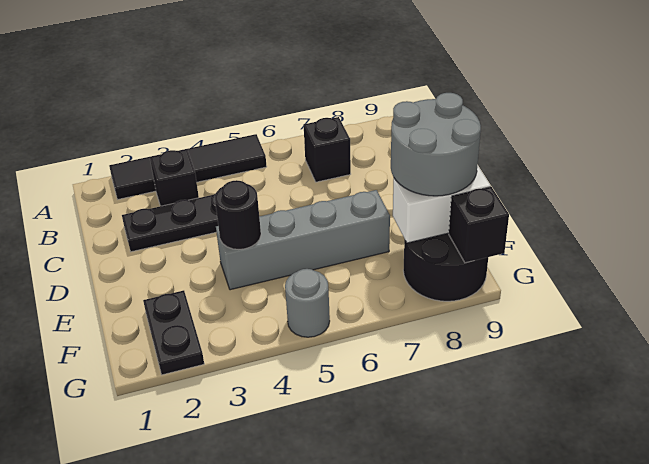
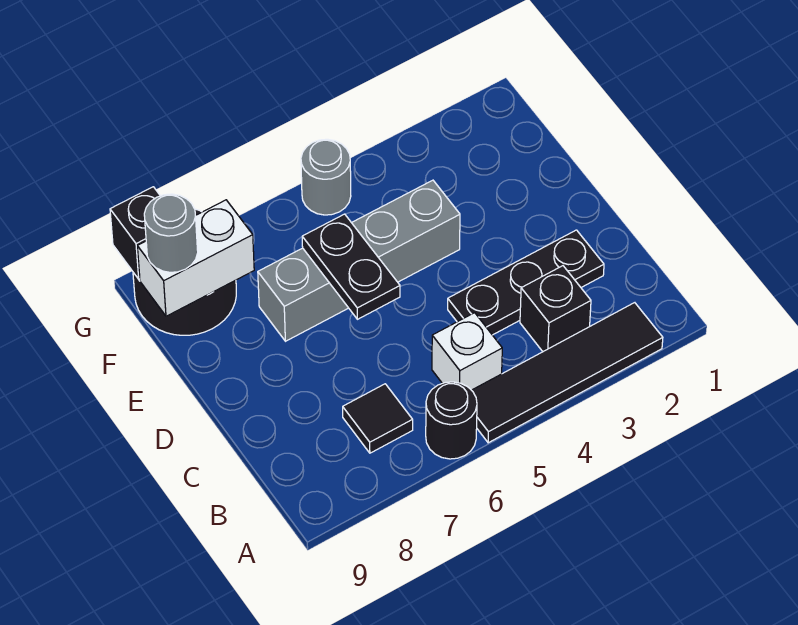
none -> white brick B5 level 1
black brick B7 level 1 -> black tile B7 level 1
black round brick E4 level 2 -> black round brick A6 level 1
grey round brick E8:F9 level 3 -> grey round brick F9 level 3
black plate F2:G2 level 1 -> black plate D6:E6 level 2

